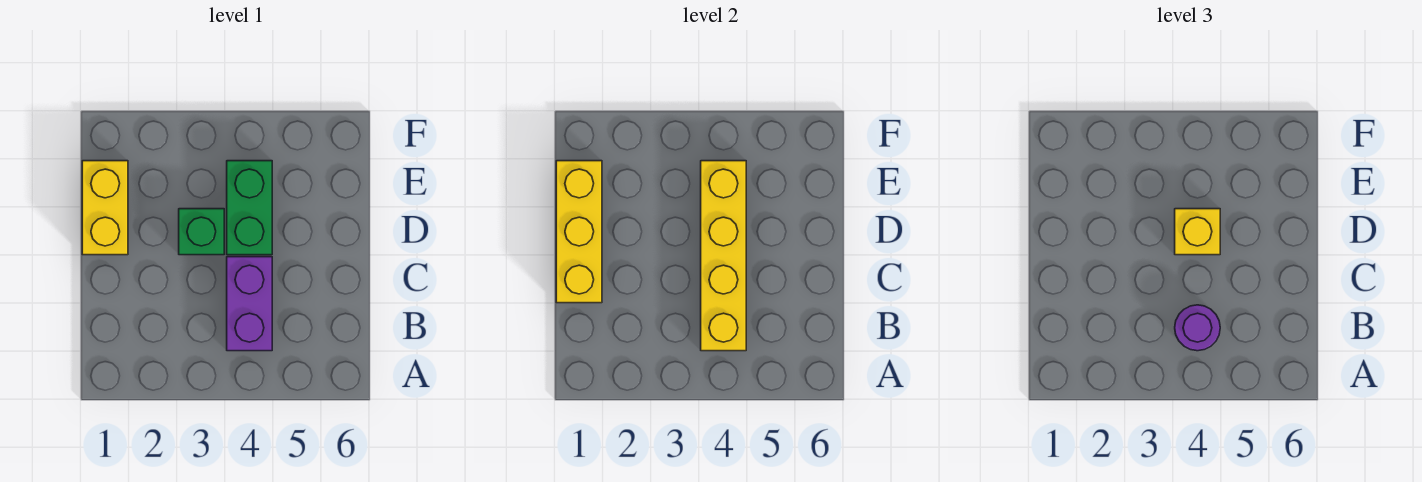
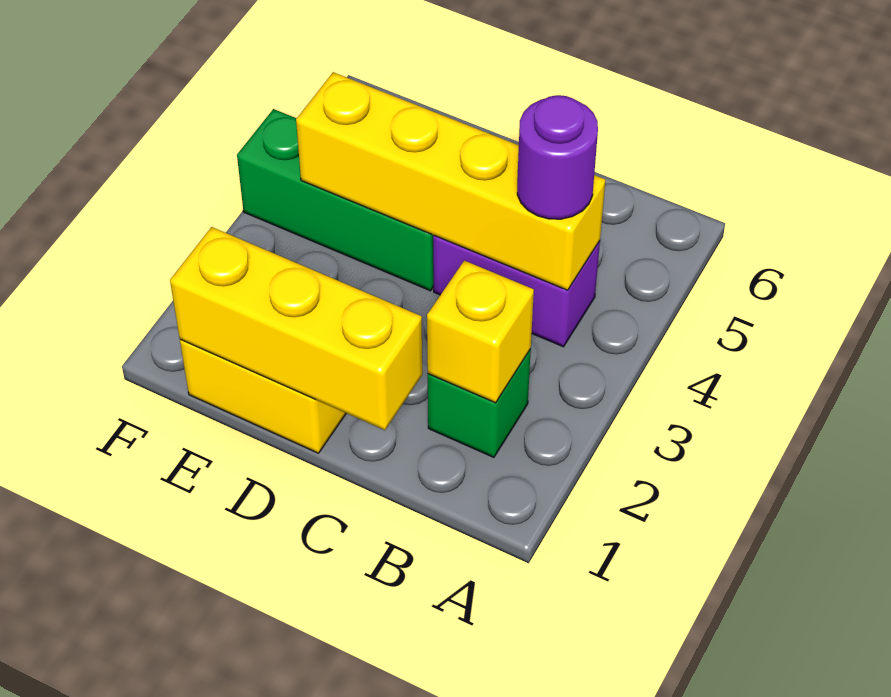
green brick D3 level 1 -> green brick B2 level 1
green brick D4:E4 level 1 -> green brick D4:F4 level 1
yellow brick D4 level 3 -> yellow brick B2 level 2

